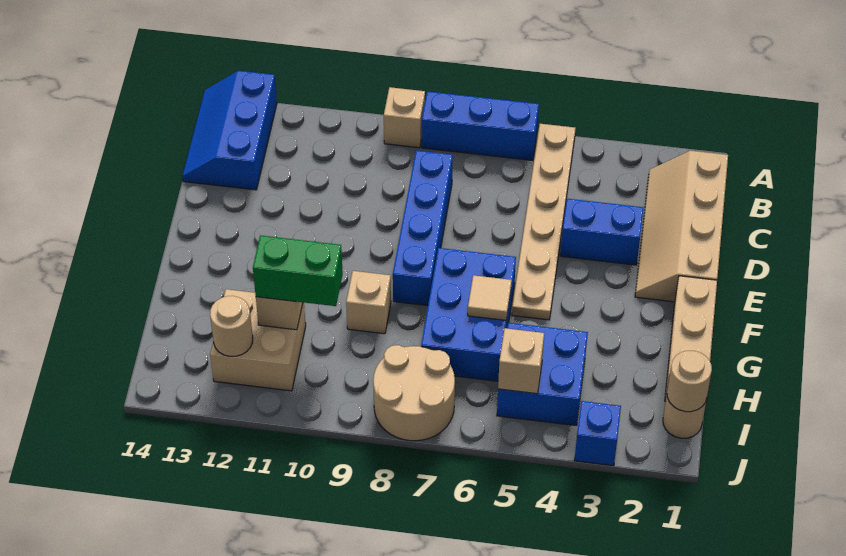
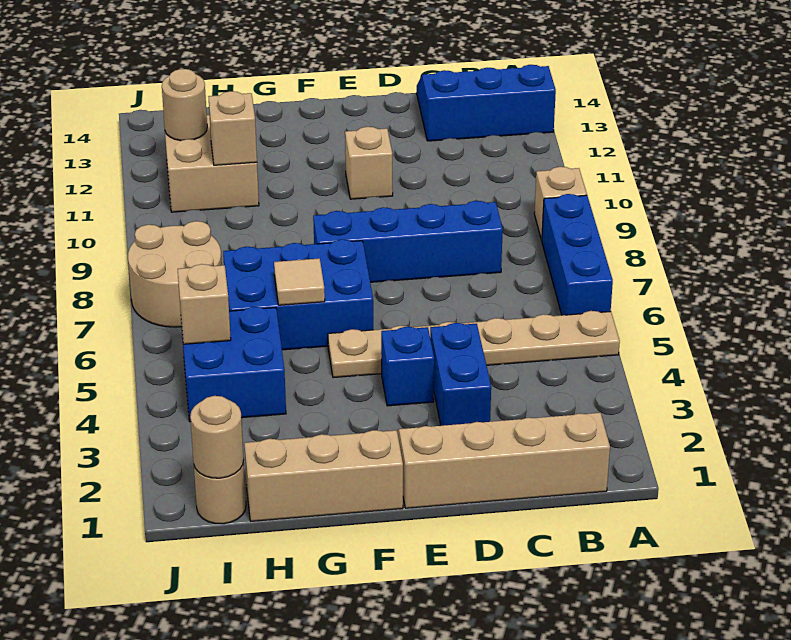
tan brick G9 level 1 -> tan brick E11 level 1
green brick H10:H11 level 3 -> none
blue brick J3 level 1 -> blue brick E4 level 1

